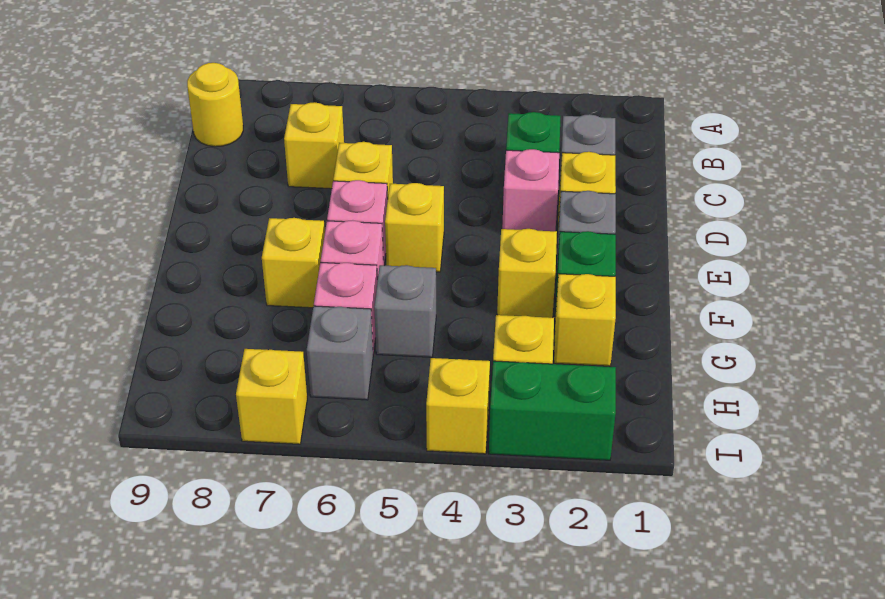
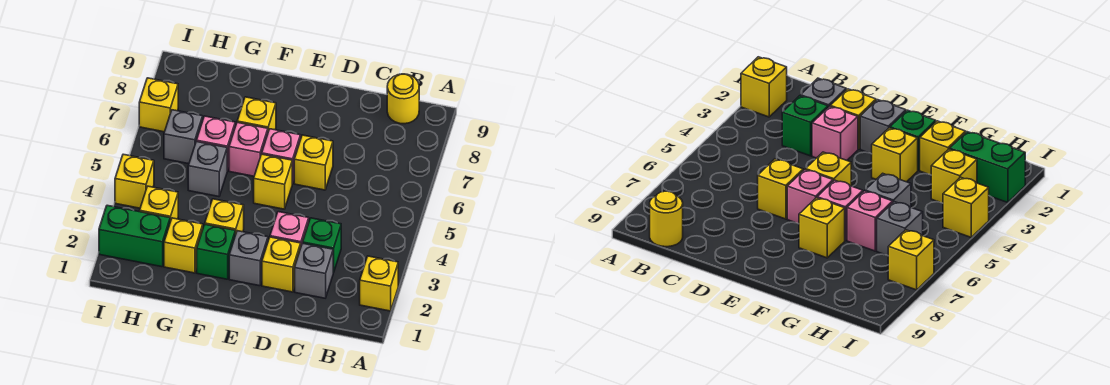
yellow brick C7 level 1 -> yellow brick A2 level 1
green brick I2:I3 level 1 -> green brick H2:I2 level 1

